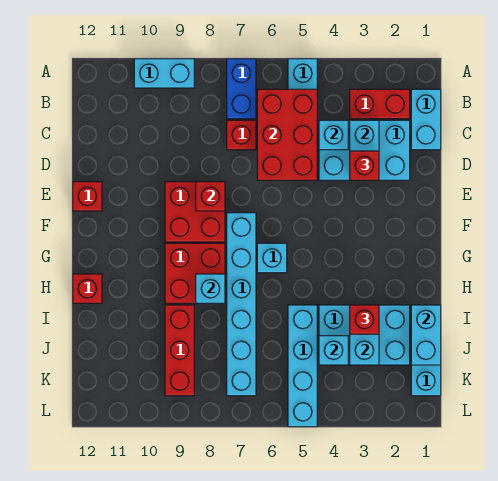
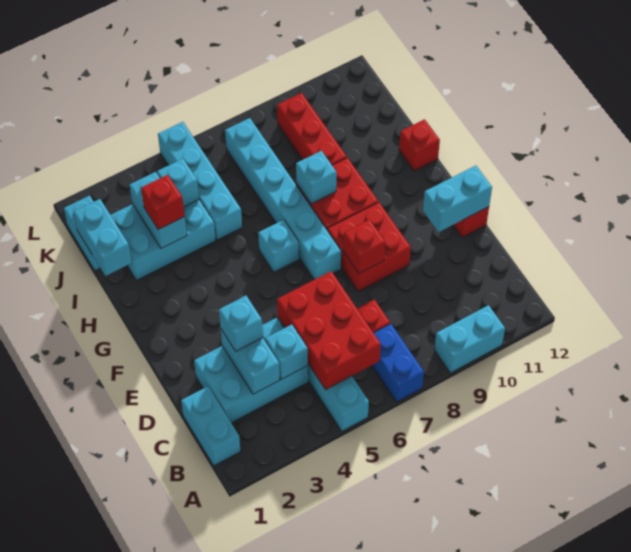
red brick B2:B3 level 1 -> none
red brick D3 level 3 -> cyan brick D3 level 3
none -> cyan brick E11:E12 level 2

